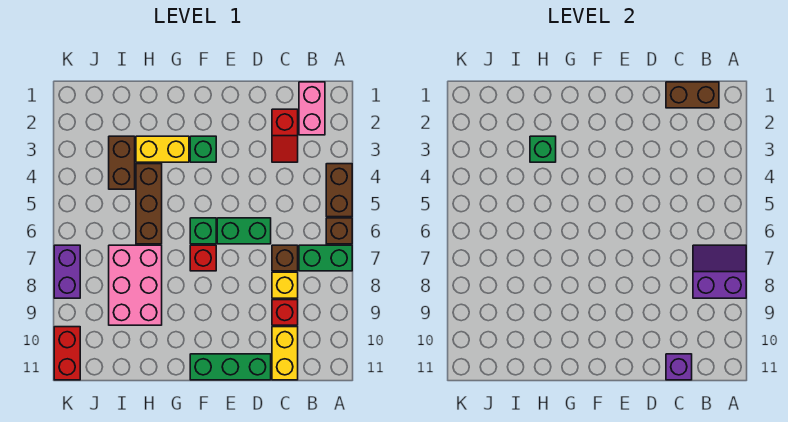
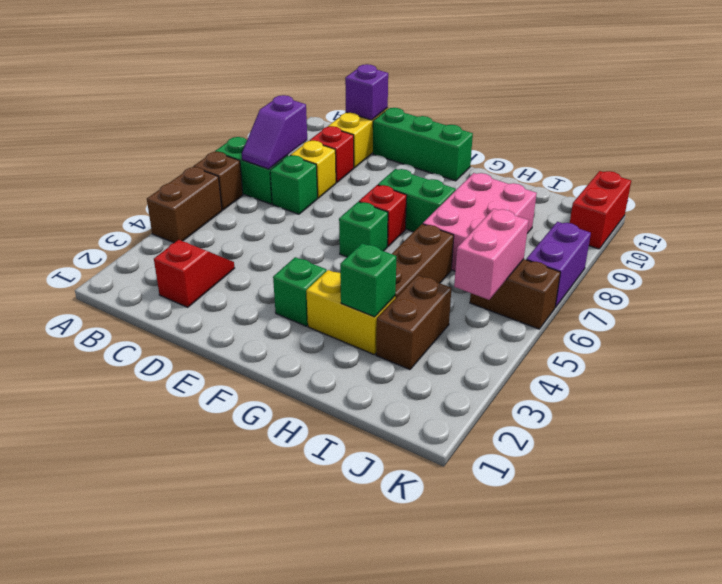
purple slope A7:B8 level 2 top 8 -> purple slope B7:B8 level 2 top 8
pink brick B1:B2 level 1 -> pink brick J5:J6 level 2
brown brick B1:C1 level 2 -> brown brick J6:K6 level 1
brown brick C7 level 1 -> green brick C7 level 1
green brick D6:E6 level 1 -> green brick F8:G8 level 1

